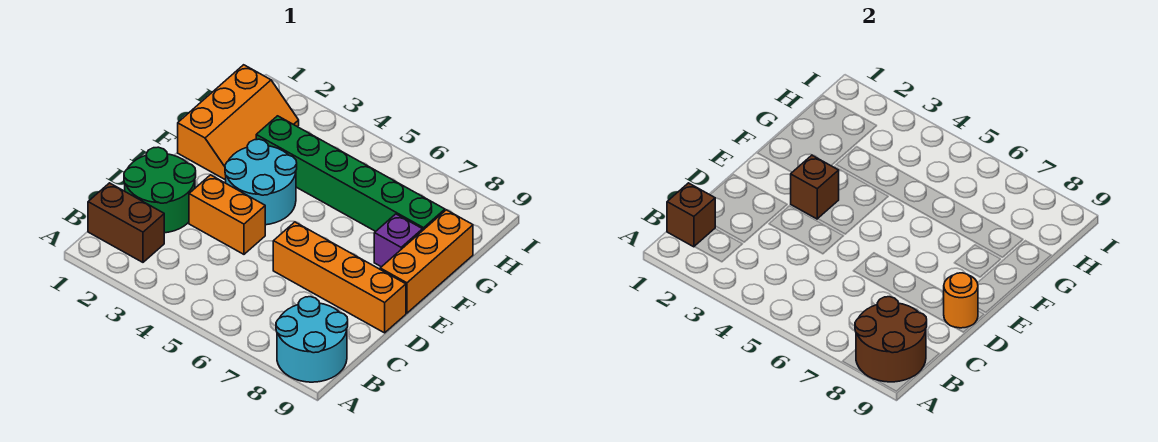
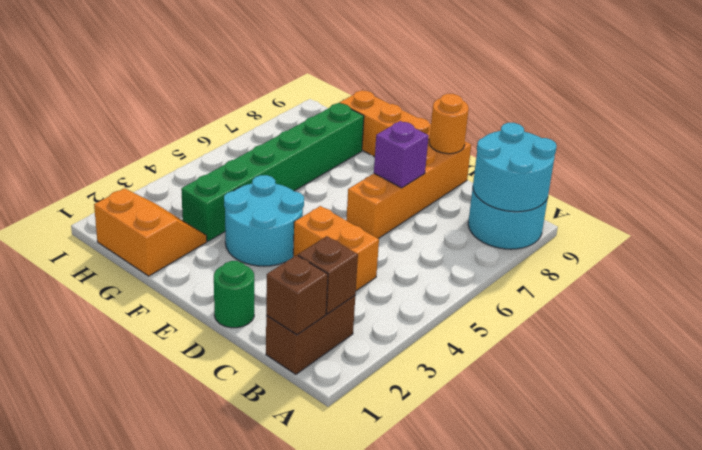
brown round brick A8:B9 level 2 -> cyan round brick A8:B9 level 2
green round brick C1:D2 level 1 -> green round brick D1 level 1
orange brick D3:D4 level 1 -> orange brick C4:D4 level 1
brown brick E3 level 2 -> brown brick B2 level 2
orange slope F1:H2 level 1 top 1 -> orange slope G1:H2 level 1 top 1
purple brick F8 level 1 -> purple brick D7 level 2

